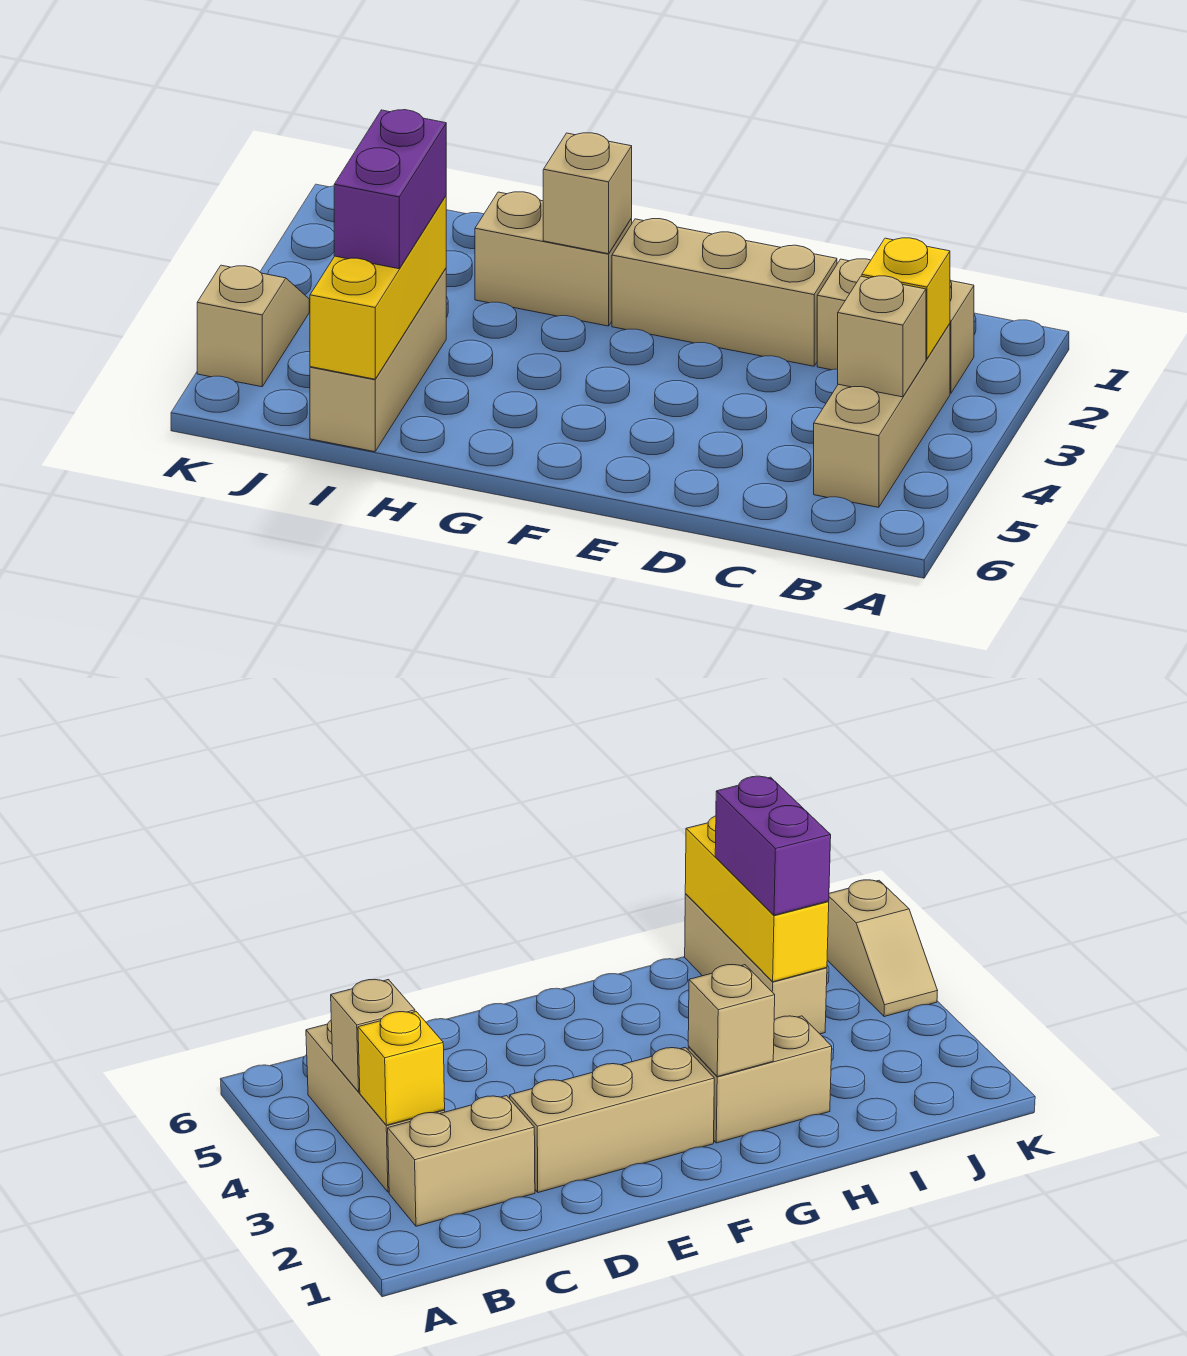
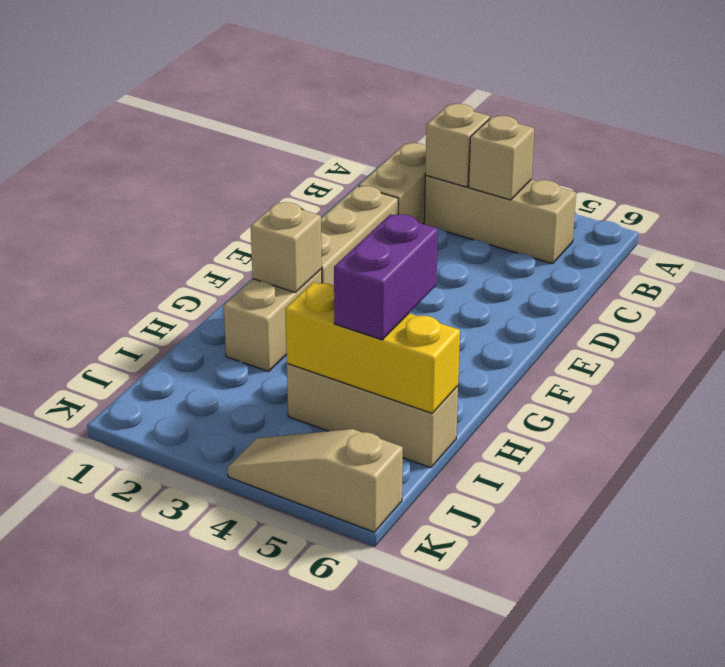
yellow brick B3 level 2 -> tan brick B3 level 2
purple brick I4:I5 level 3 -> purple brick H5:I5 level 3
tan slope K4:K5 level 1 top 5 -> tan slope K4:K6 level 1 top 6

